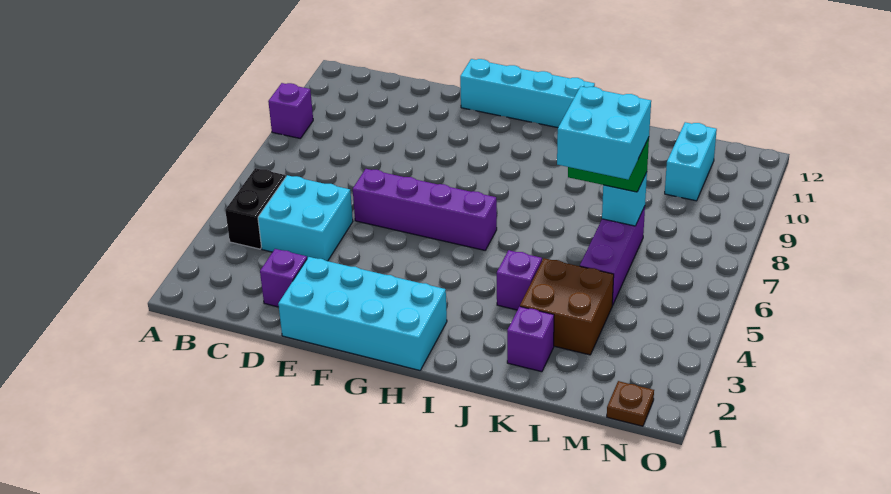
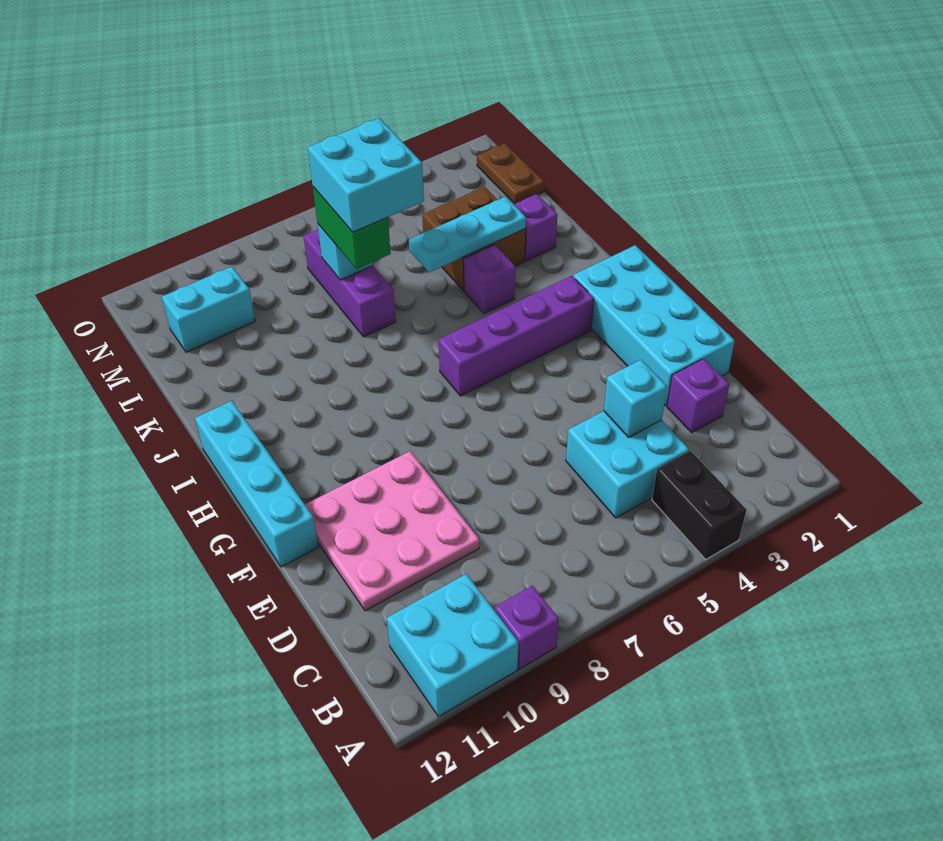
none -> cyan brick A10:B11 level 1
black brick B4:B5 level 1 -> black brick A4:B4 level 1
none -> cyan brick D4 level 2
none -> pink plate D9:F11 level 1
purple brick E6:H6 level 1 -> purple brick H3:H6 level 1
none -> cyan plate K3:K5 level 2
purple brick L5:L7 level 1 -> purple brick K7:M7 level 1
brown plate N1 level 1 -> brown plate M1:N1 level 1

